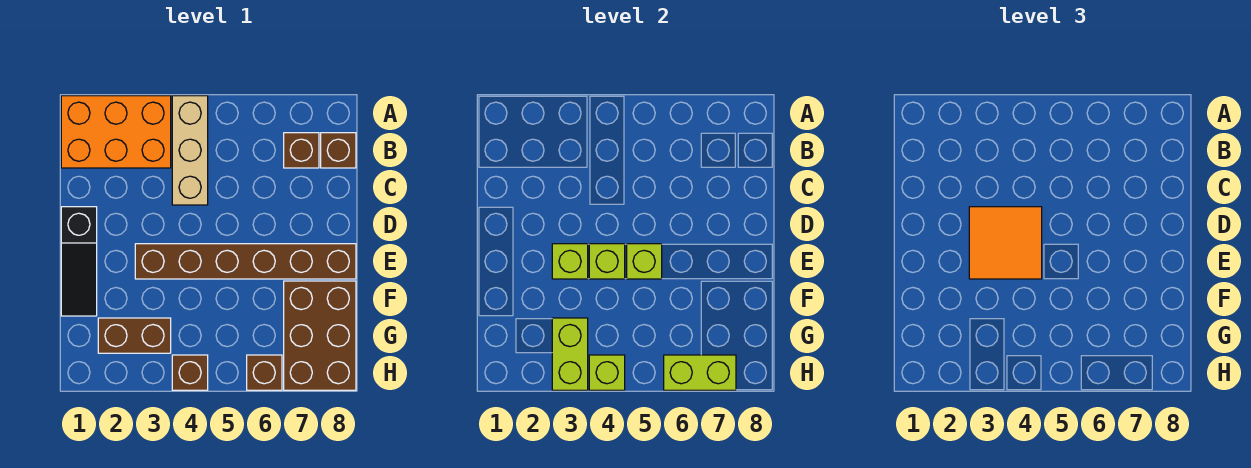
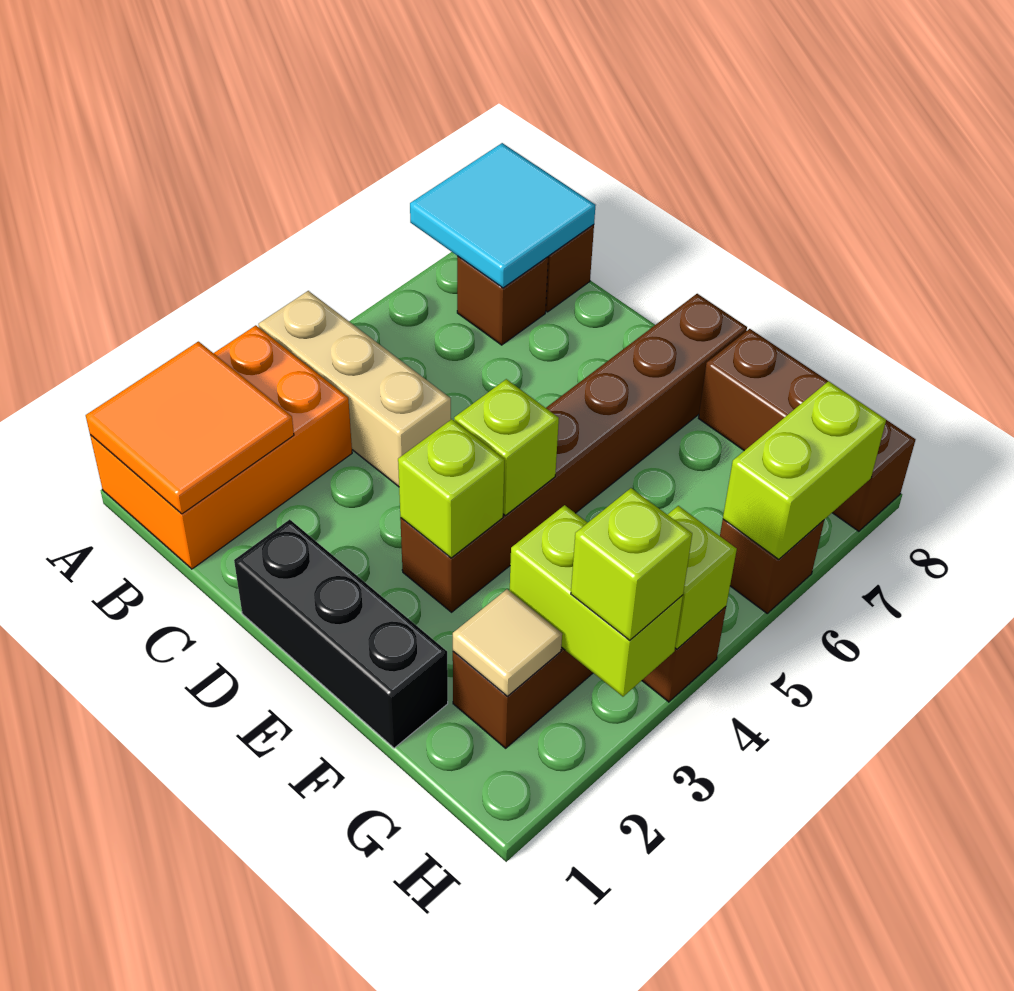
none -> cyan tile A7:B8 level 2
black slope D1:F1 level 1 top D -> black brick D1:F1 level 1
orange tile D3:E4 level 3 -> orange tile A1:B2 level 2
lime brick E5 level 2 -> lime brick H3 level 3
brown brick F7:H8 level 1 -> brown brick F8:H8 level 1
none -> tan tile G2 level 2

